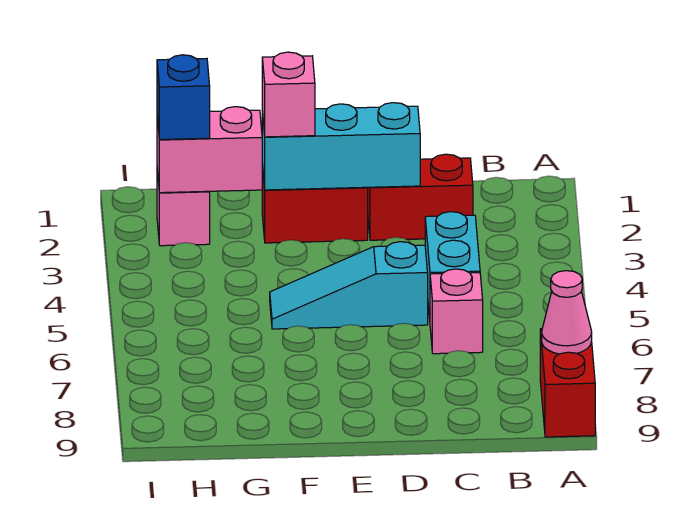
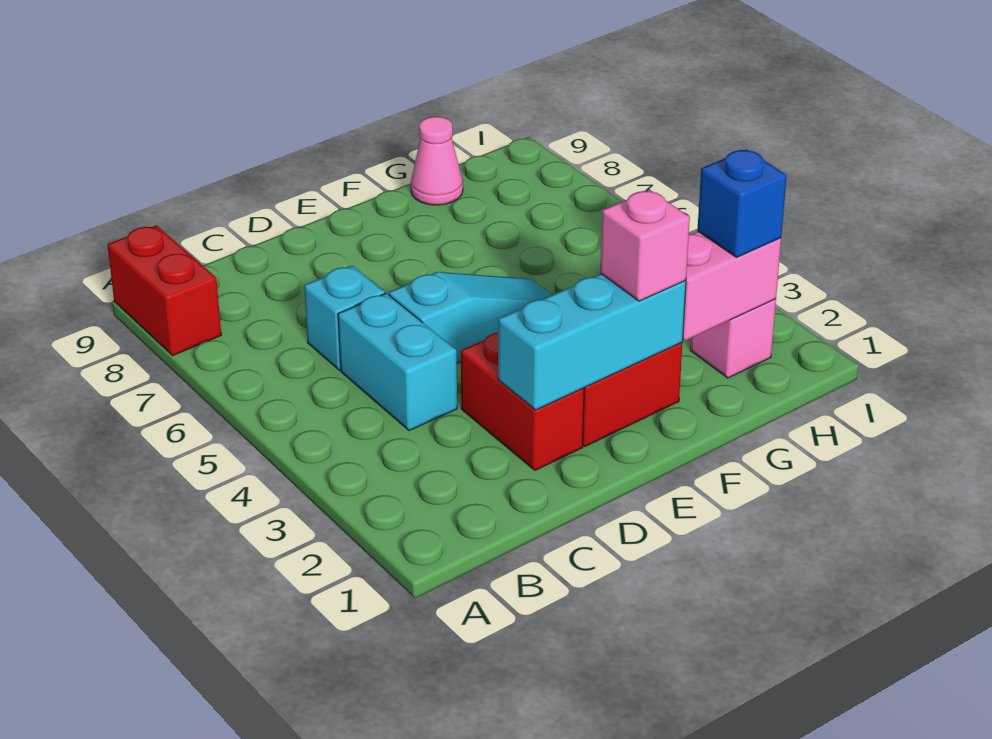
pink cone A8 level 2 -> pink cone G9 level 1
red brick C2:D2 level 1 -> red brick D2:D3 level 1
pink brick C6 level 1 -> cyan brick C6 level 1

